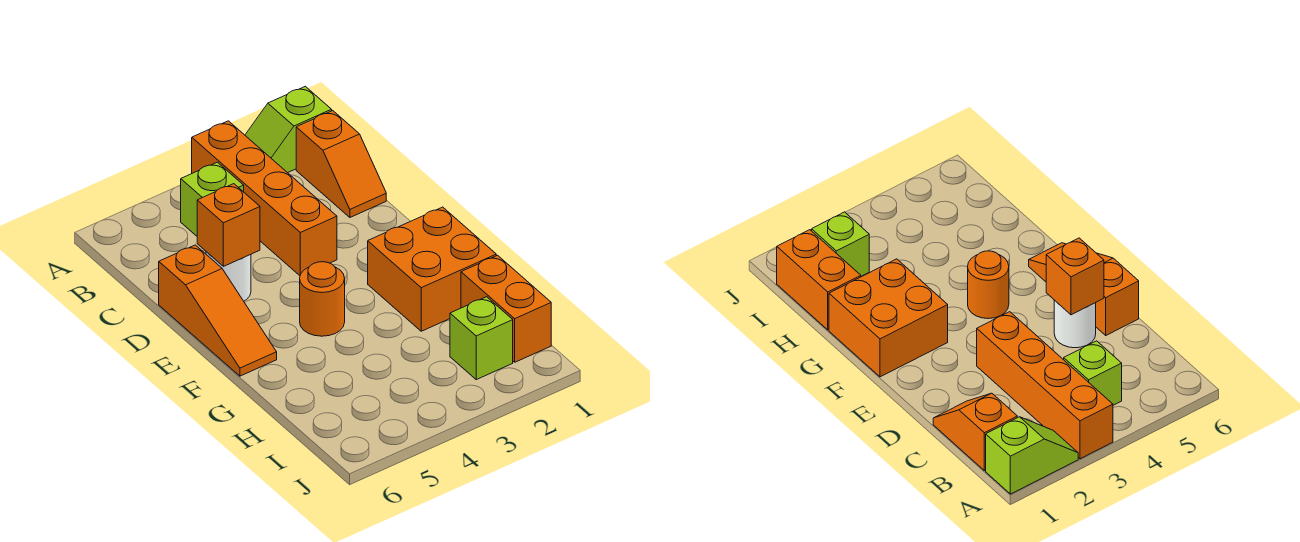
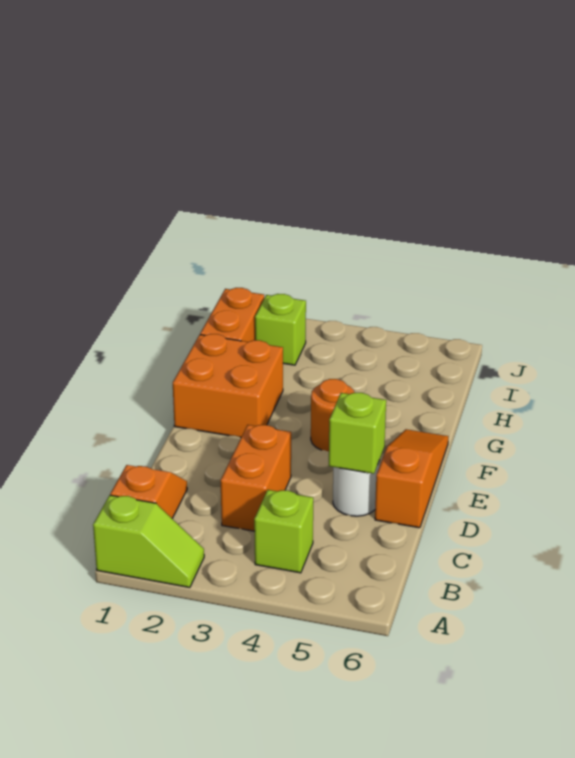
orange brick A3:D3 level 1 -> orange brick C3:D3 level 1
orange brick D5 level 2 -> lime brick D5 level 2

